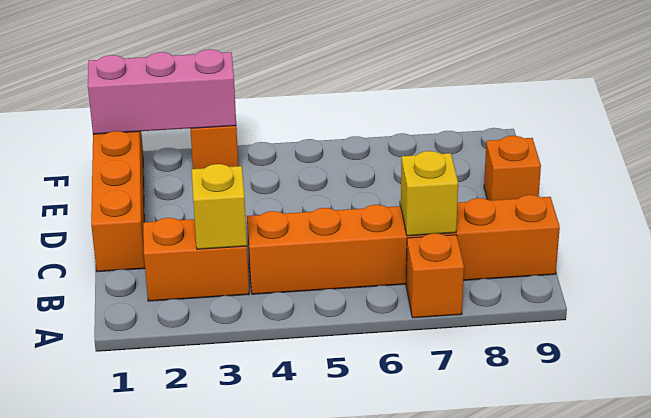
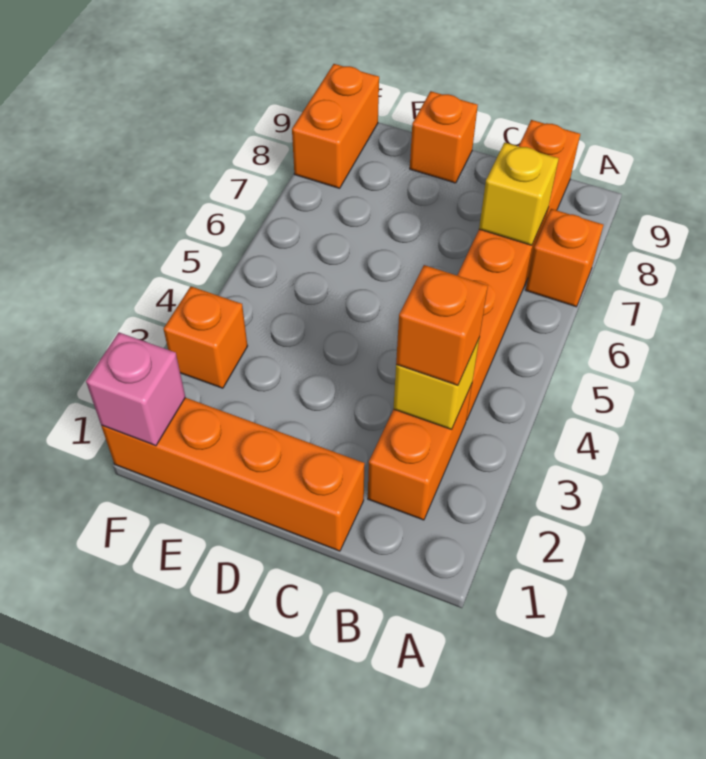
none -> orange brick B3 level 3
pink brick F1:F3 level 2 -> pink brick F1 level 2
none -> orange brick F8:F9 level 1

